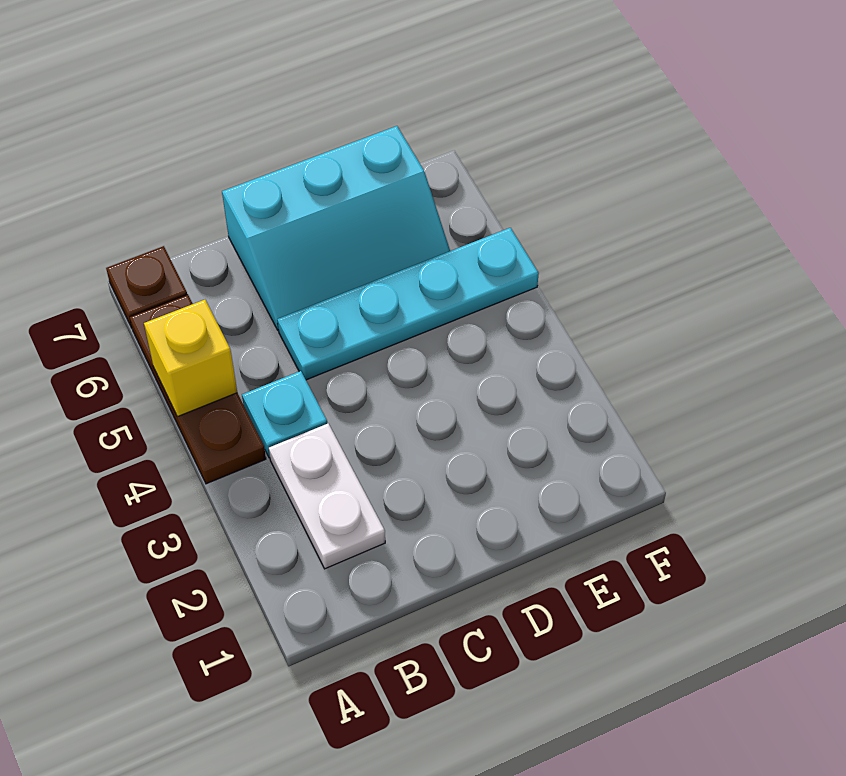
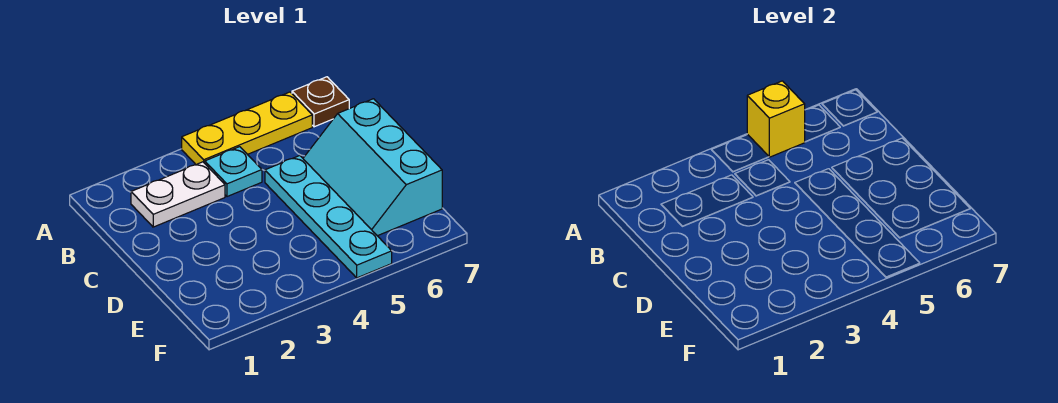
brown plate A4:A6 level 1 -> yellow plate A4:A6 level 1

